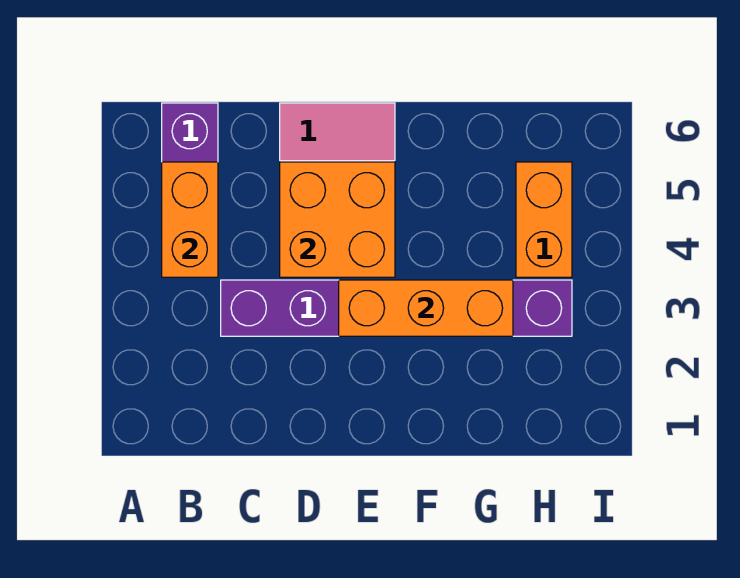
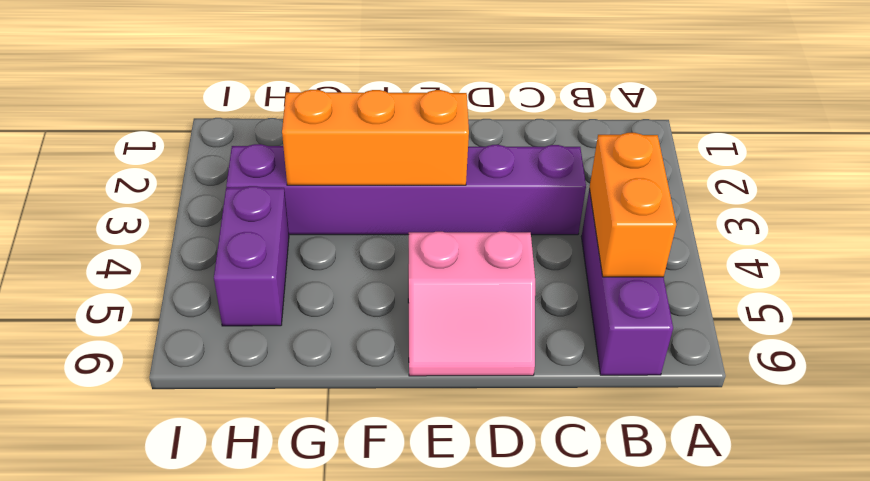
orange brick D4:E5 level 2 -> none
orange brick H4:H5 level 1 -> purple brick H4:H5 level 1

